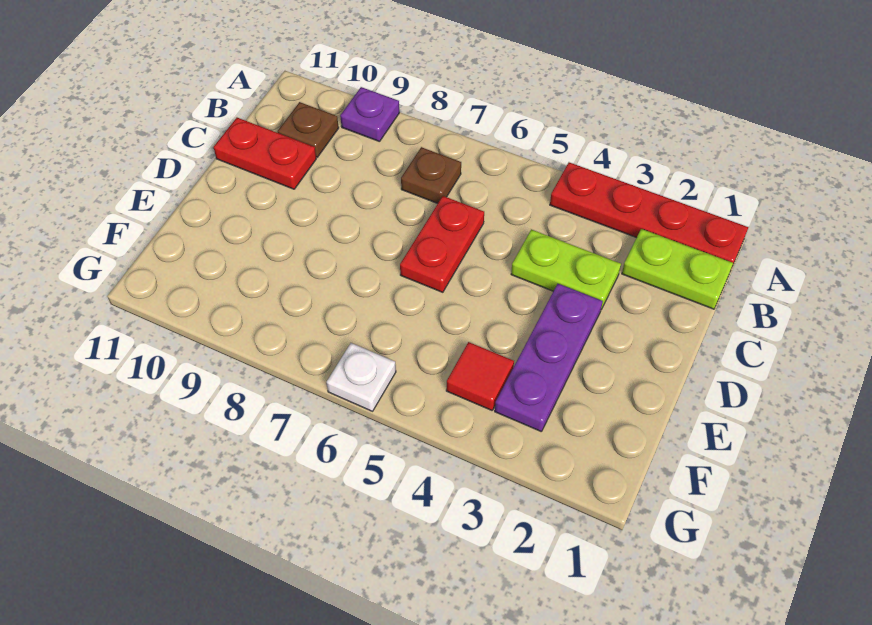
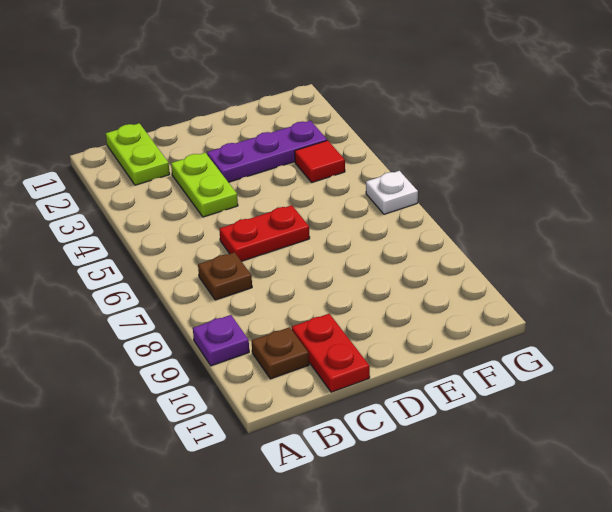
red plate A1:A4 level 1 -> none

